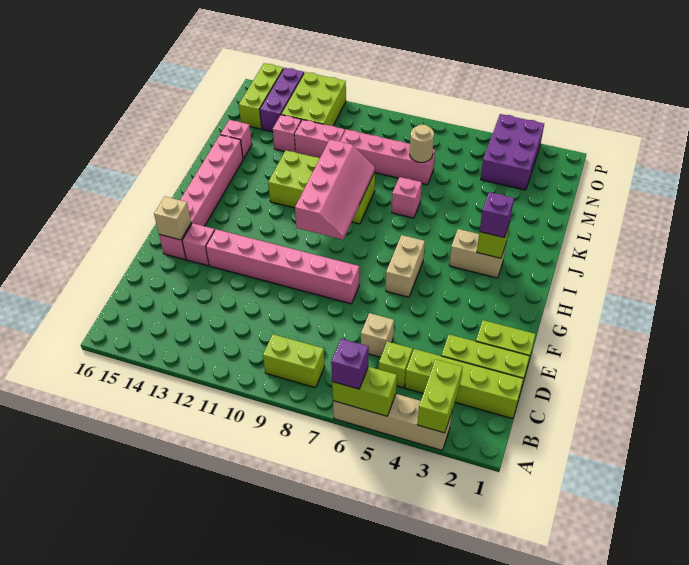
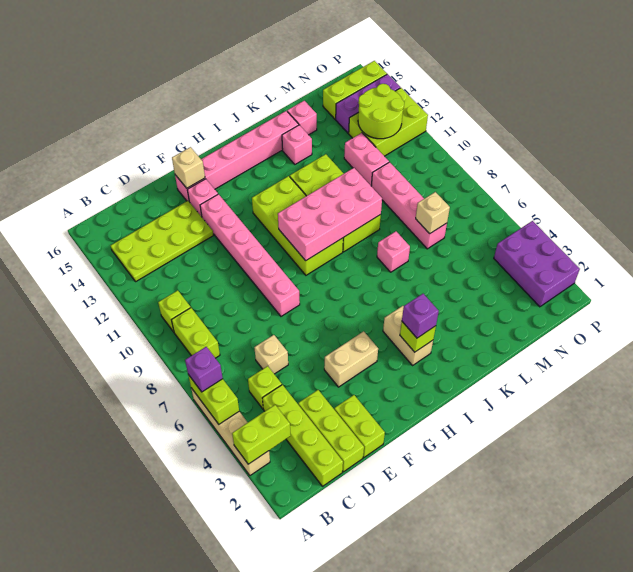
none -> lime brick B10 level 1
none -> lime plate B13:E14 level 1
tan brick G6:H6 level 1 -> tan brick F4:G4 level 1
none -> lime brick H9:I12 level 1
pink slope H9:K10 level 2 top 10 -> pink brick H9:K10 level 2
tan round brick M7 level 2 -> tan brick M7 level 2
pink brick M13 level 1 -> pink brick K14 level 1
purple brick N3:P4 level 1 -> purple brick O2:P4 level 1
none -> lime round brick N12:O13 level 2

